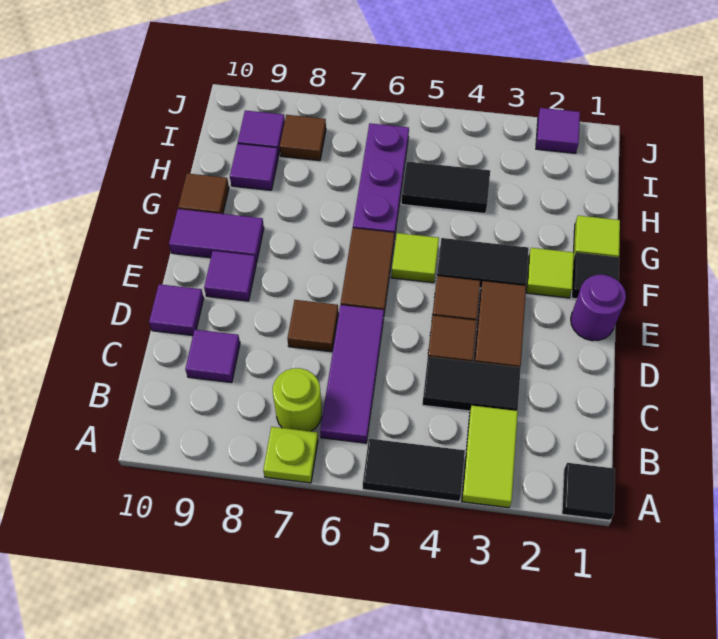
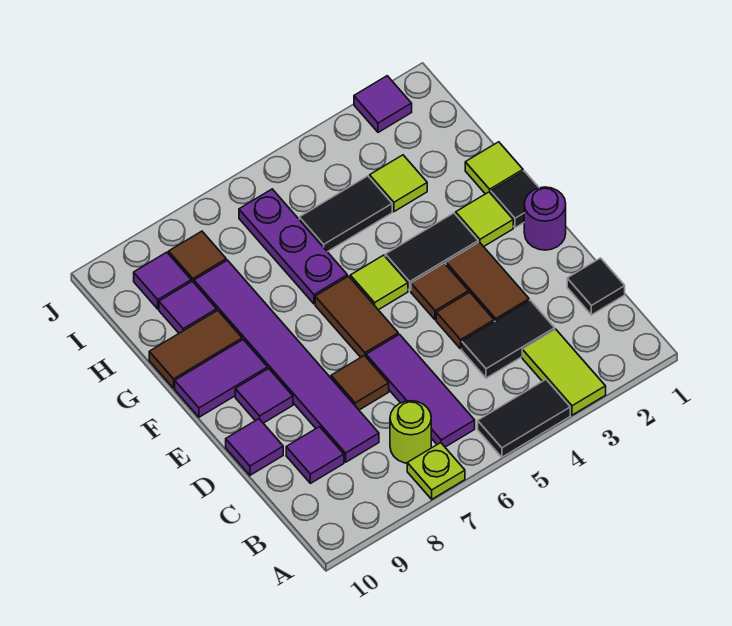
black tile A1 level 1 -> black tile C1 level 1
none -> purple tile C8:H8 level 1
brown tile G10 level 1 -> brown tile G9:G10 level 1
none -> lime tile H3 level 1

